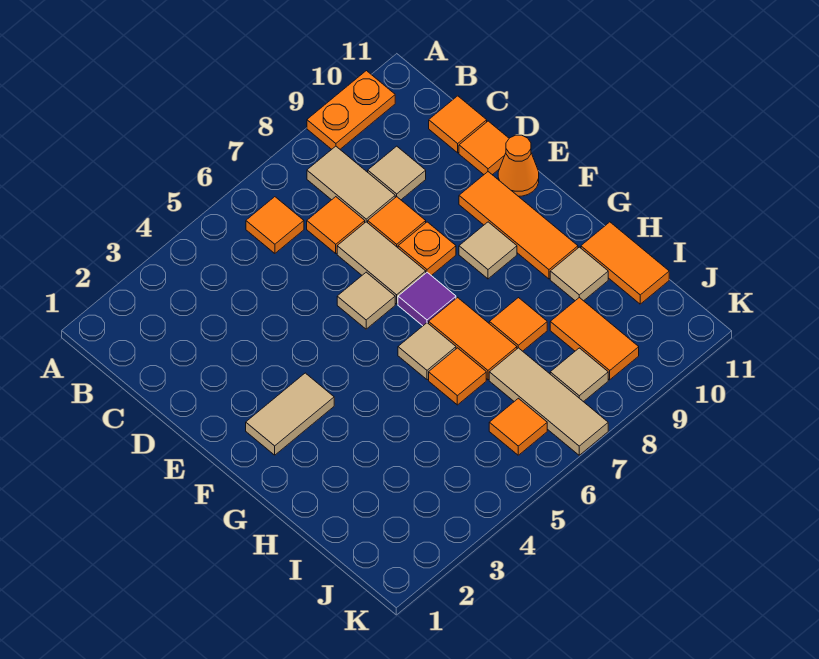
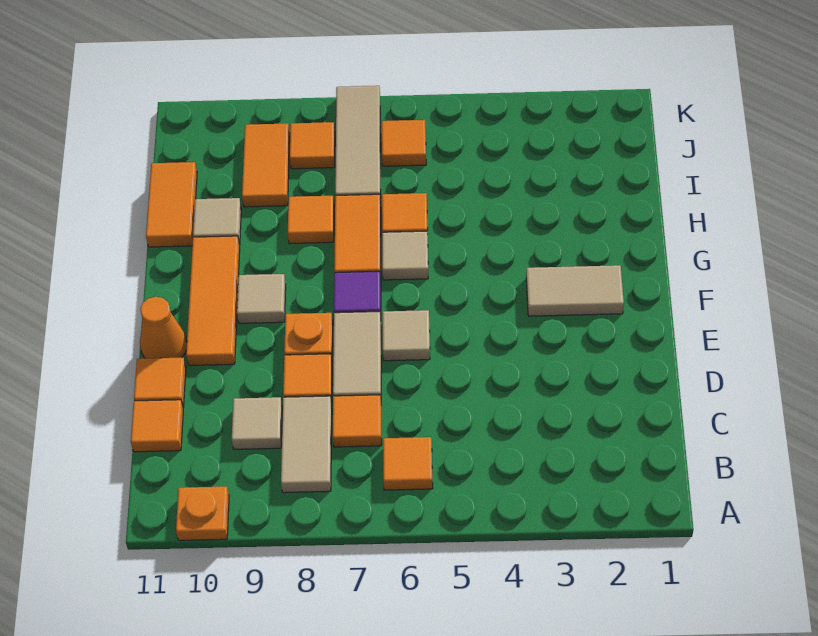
orange plate A9:A10 level 1 -> orange plate A10 level 1
tan tile J8 level 1 -> orange tile J8 level 1

